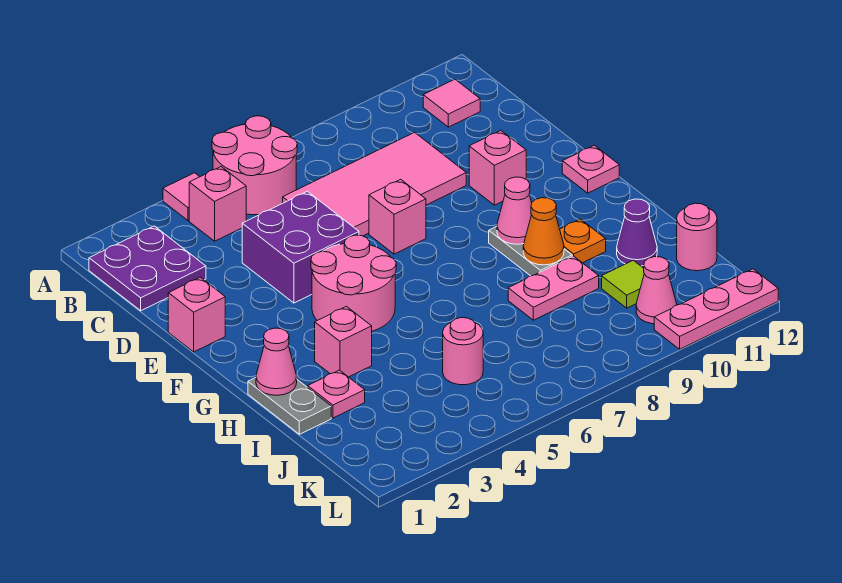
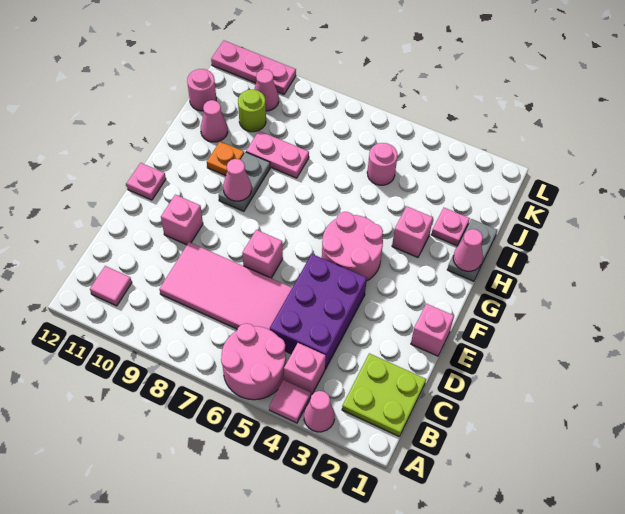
none -> pink cone A3 level 1
purple plate B1:C2 level 1 -> lime plate B1:C2 level 1
purple brick D4:E5 level 1 -> purple brick C4:E5 level 1
orange cone H9 level 2 -> none
purple cone I11 level 1 -> pink cone I11 level 1
lime tile J10 level 1 -> lime round brick J10 level 1

